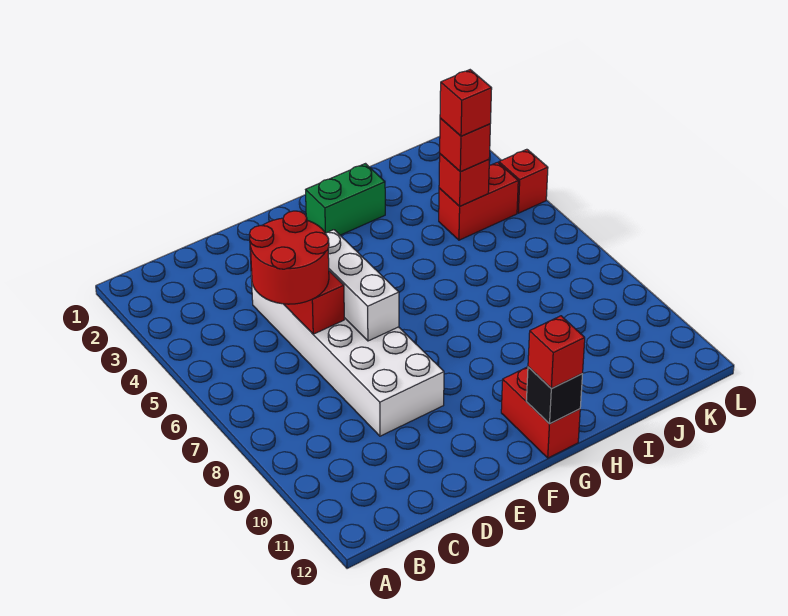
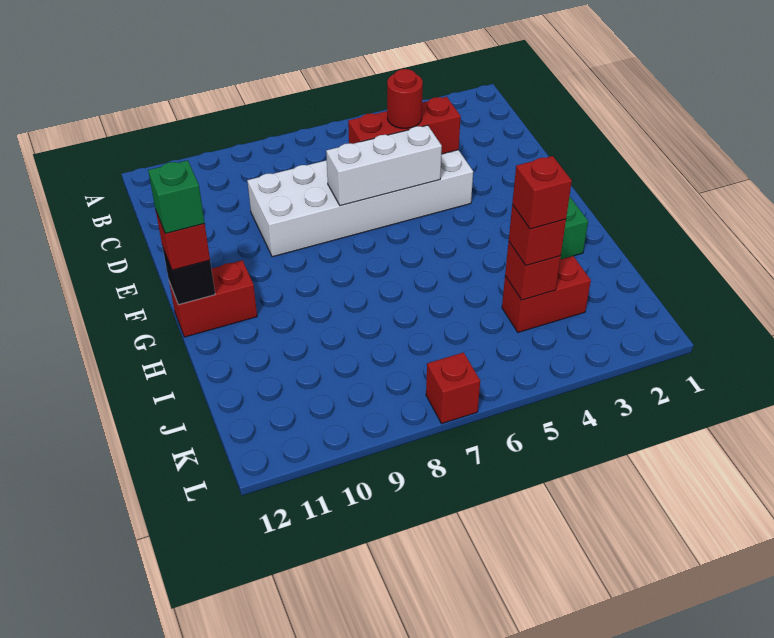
red round brick C5:D6 level 3 -> red round brick D5 level 3
none -> green brick G12 level 4
red brick J4:K4 level 1 -> red brick J3:J4 level 1
red brick L4 level 1 -> red brick L7 level 1

